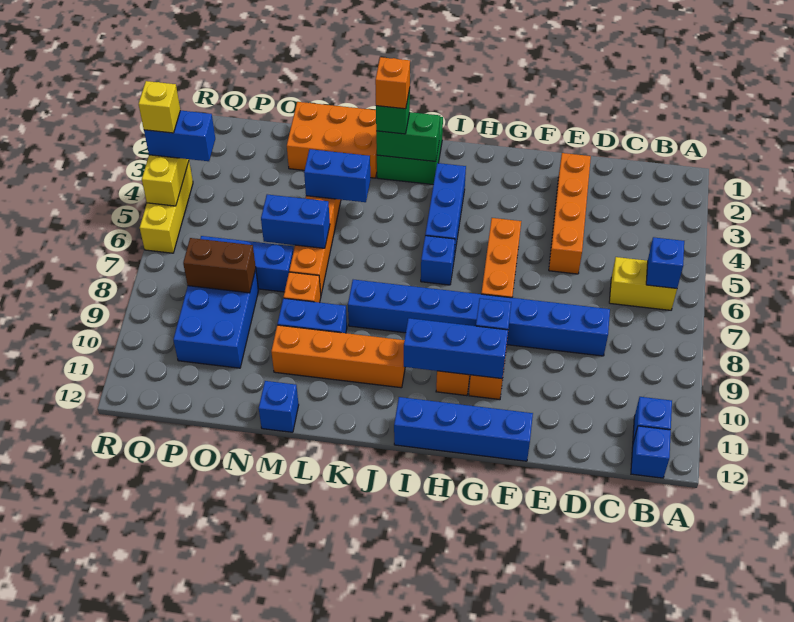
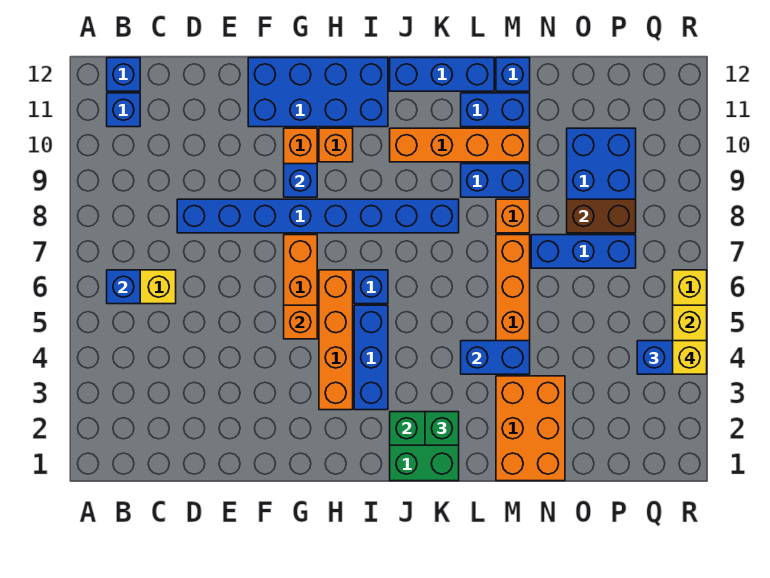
orange brick E2:E5 level 1 -> orange brick H3:H6 level 1
blue brick F12:I12 level 1 -> blue brick F11:I12 level 1
blue brick G10:I10 level 2 -> blue brick J12:L12 level 1
orange brick K2 level 4 -> orange brick G5 level 2
orange brick L1:N2 level 1 -> orange brick M1:N3 level 1
blue brick M6:N6 level 2 -> blue brick L11:M11 level 1

